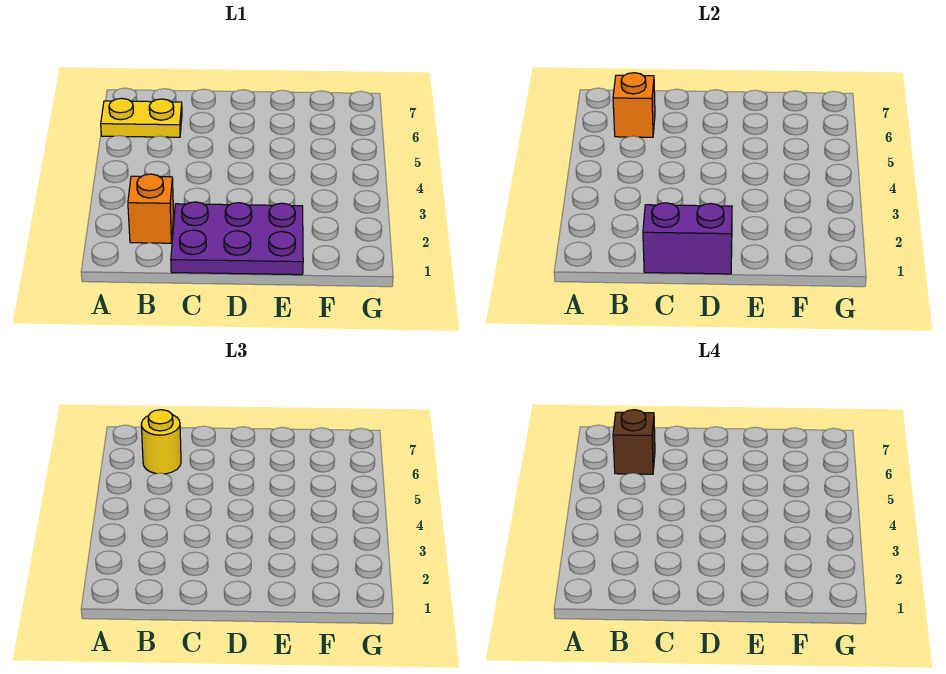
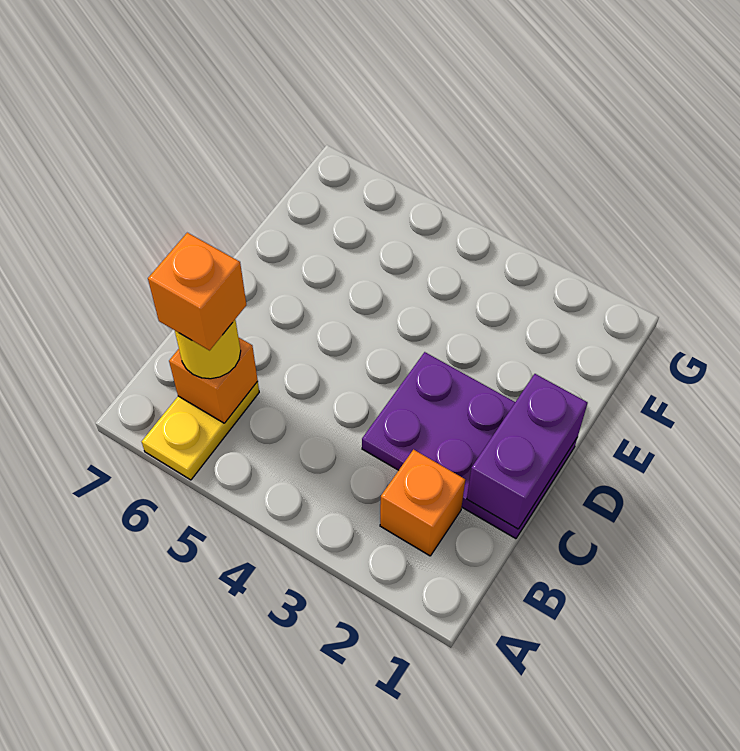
brown brick B6 level 4 -> orange brick B6 level 4
purple plate C1:E2 level 1 -> purple plate C1:D3 level 1

